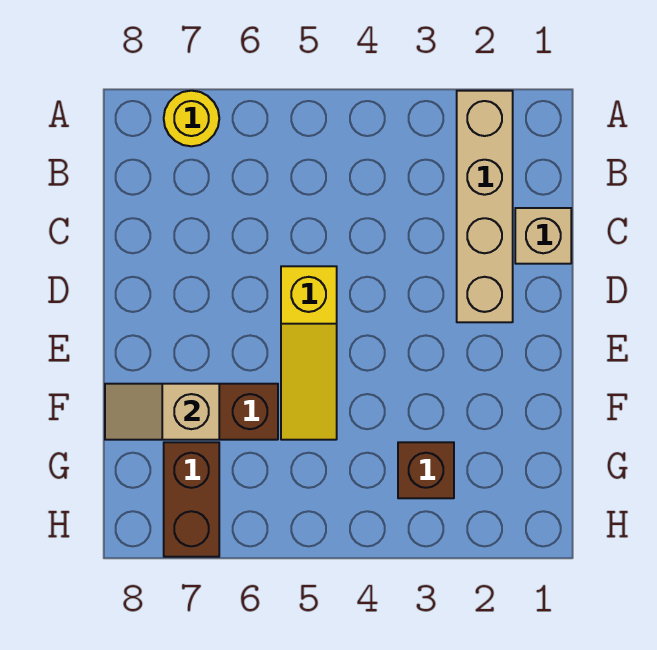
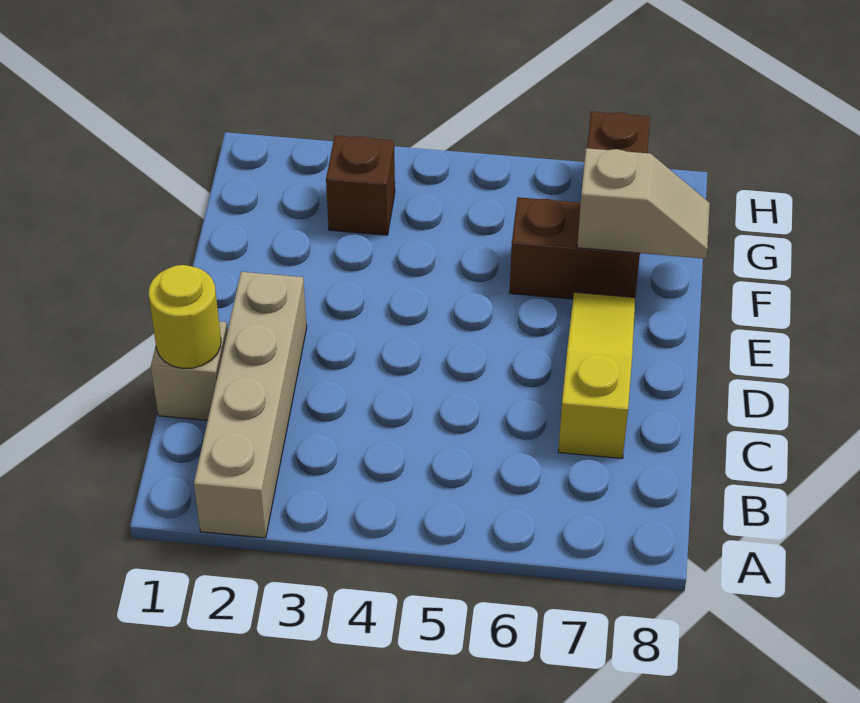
yellow round brick A7 level 1 -> yellow round brick C1 level 2
yellow slope D5:F5 level 1 top D -> yellow slope C7:E7 level 1 top C

